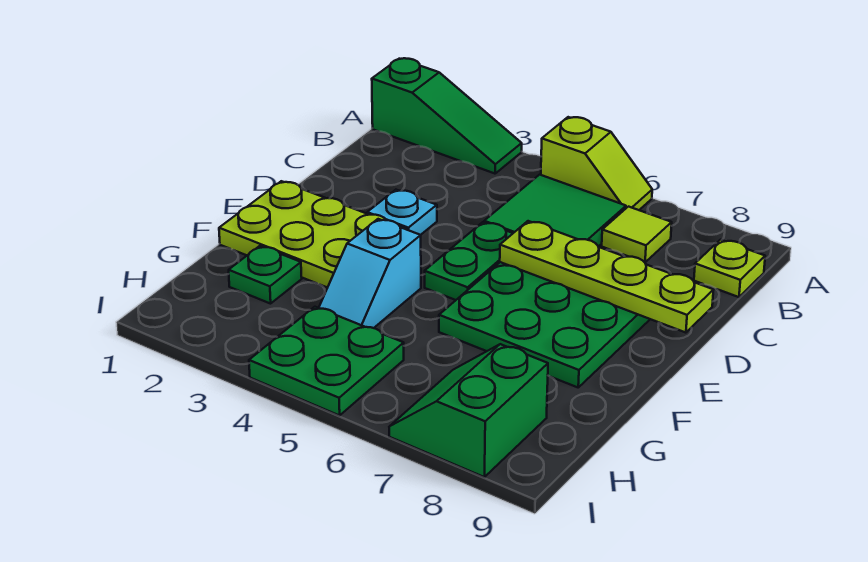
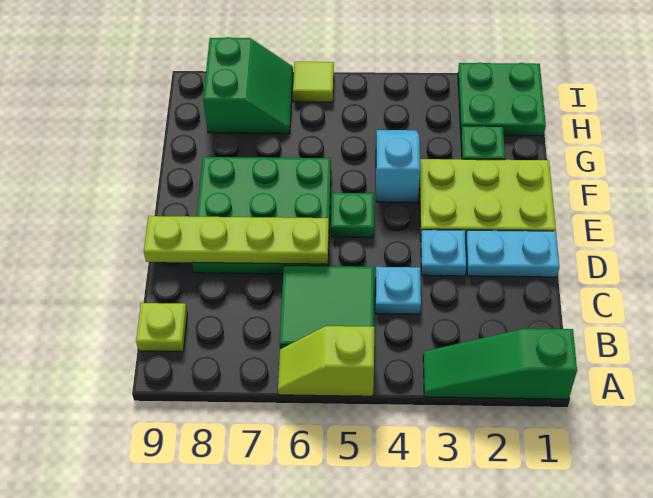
lime tile B7 level 1 -> lime tile I6 level 1
none -> cyan plate C4 level 1
none -> cyan plate D1:D2 level 1
green plate D5:E5 level 1 -> green plate E5 level 1
green plate H4:I5 level 1 -> green plate H1:I2 level 1

